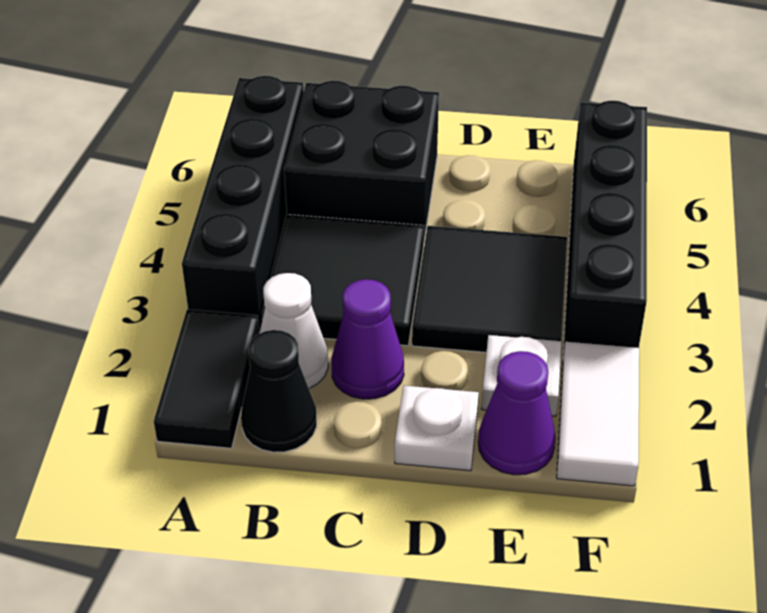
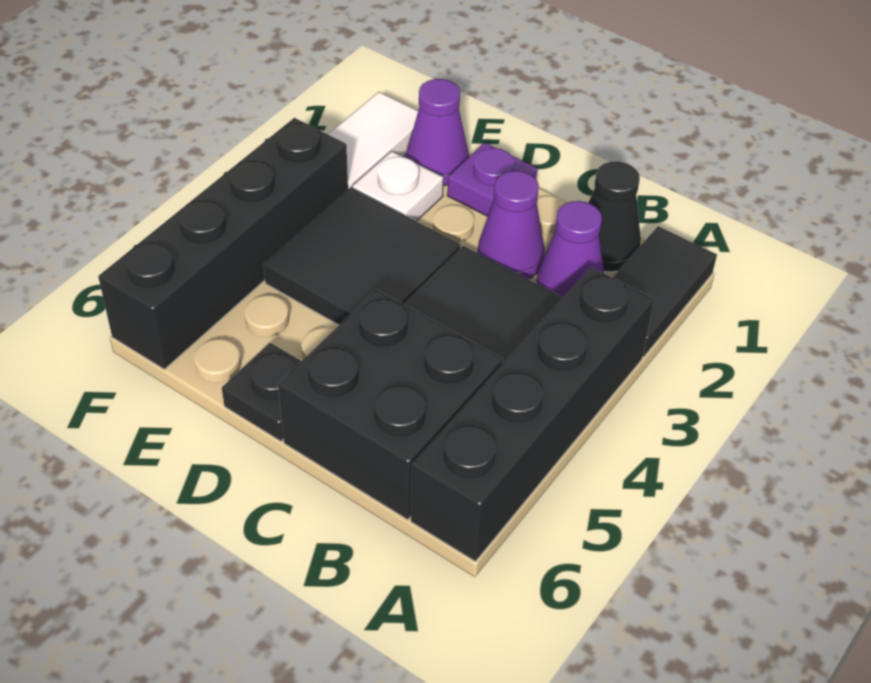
white cone B2 level 1 -> purple cone B2 level 1
white plate D1 level 1 -> purple plate D1 level 1
none -> black plate D6 level 1

